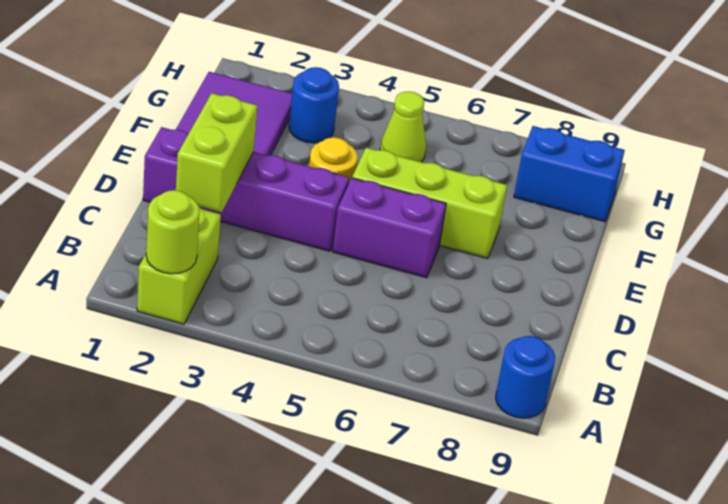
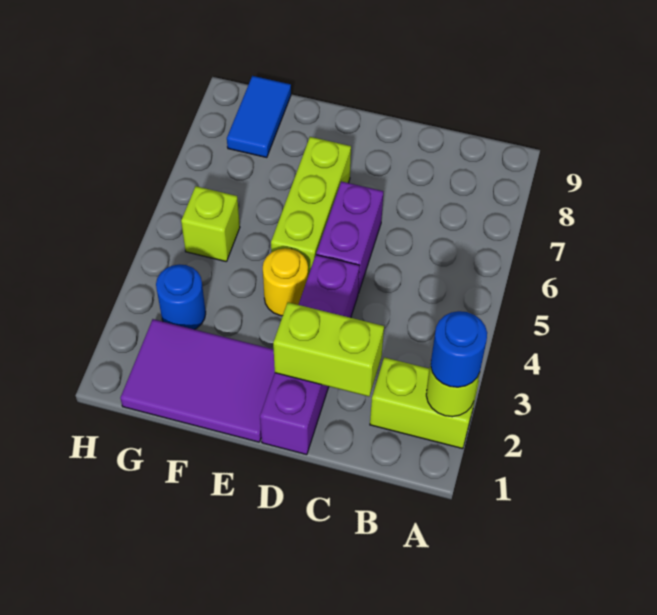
blue round brick A9 level 1 -> blue round brick A2 level 3
lime cone G5 level 1 -> lime brick G5 level 1
blue brick G8:G9 level 1 -> blue tile G8:G9 level 1

